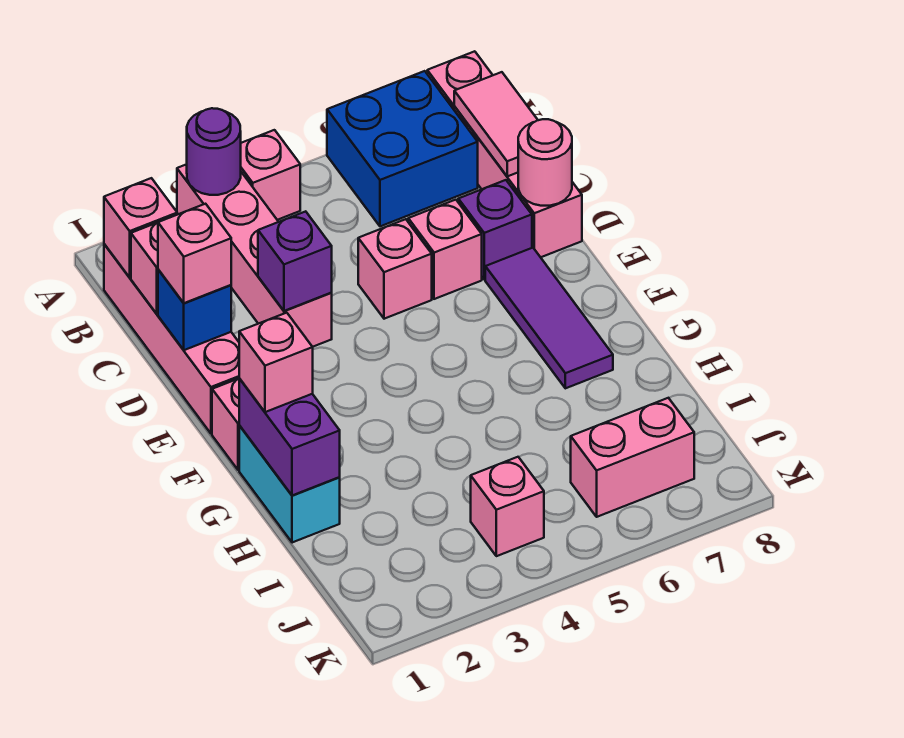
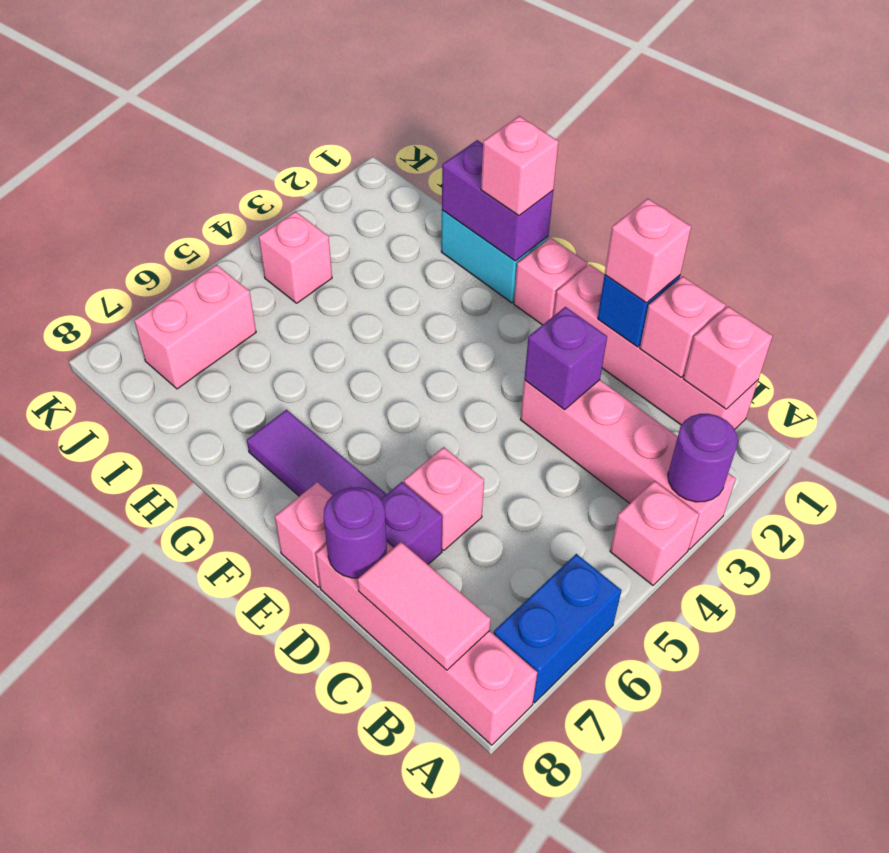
blue brick A6:B7 level 1 -> blue brick A6:A7 level 1
pink brick D5 level 1 -> pink brick E8 level 1
pink round brick D8 level 2 -> purple round brick D8 level 2

